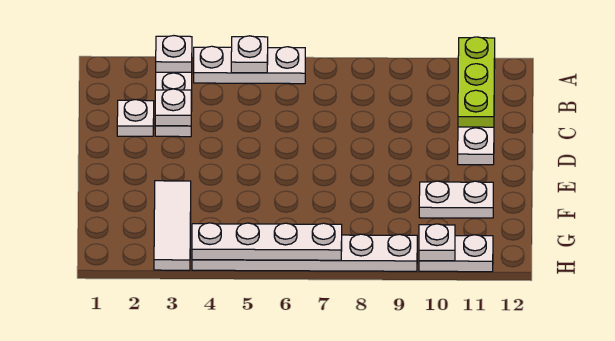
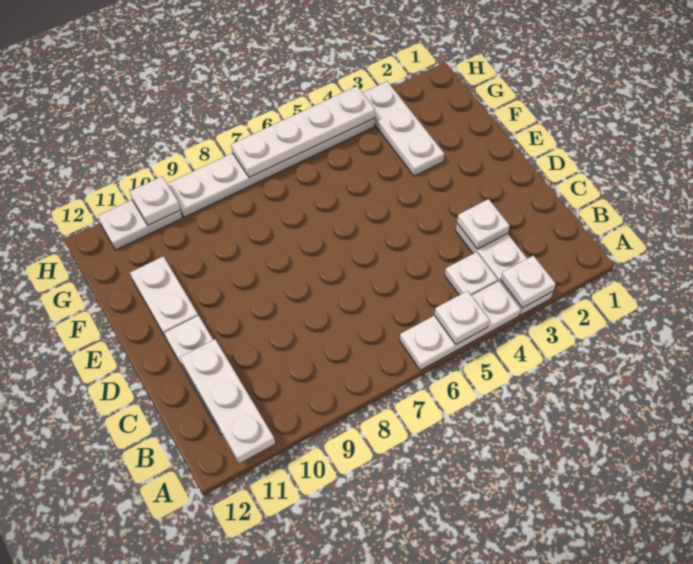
lime plate A11:C11 level 2 -> white plate A11:C11 level 2
white plate C2 level 1 -> white plate B4 level 1
white tile F3:H3 level 1 -> white plate F3:H3 level 1
white plate F10:F11 level 1 -> white plate E11:F11 level 1

